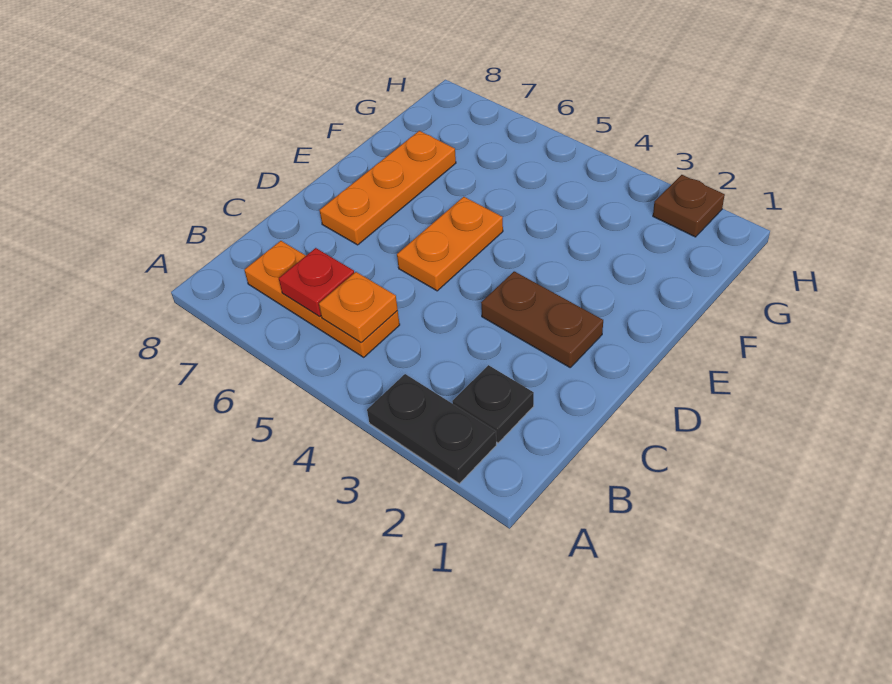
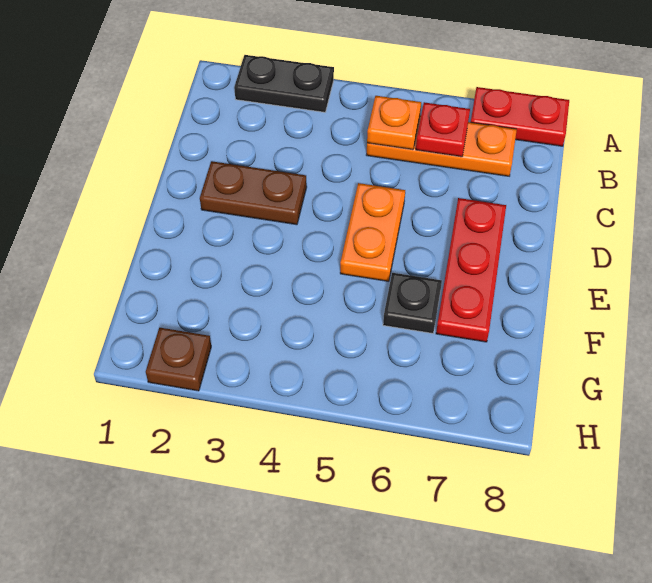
none -> red plate A7:A8 level 1
black plate B2 level 1 -> black plate F6 level 1
orange plate D7:F7 level 1 -> red plate D7:F7 level 1

